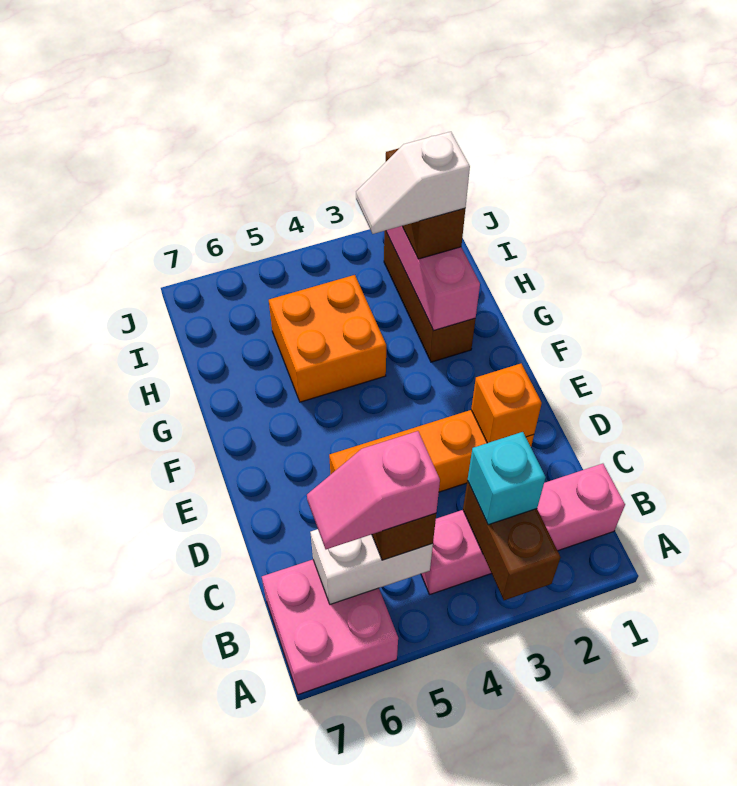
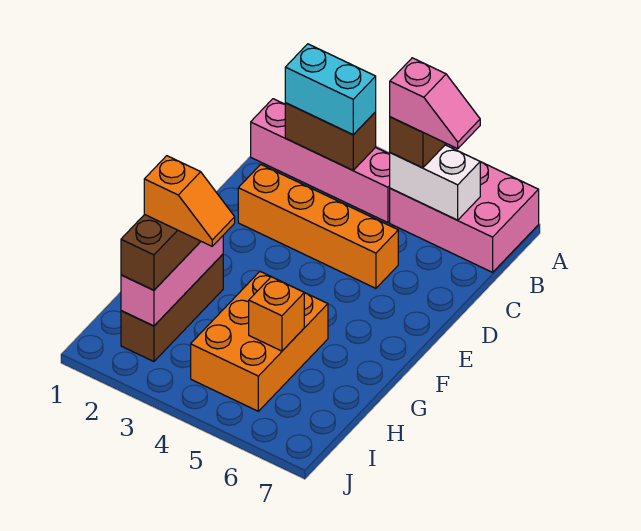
brown brick A3:B3 level 2 -> brown brick B2:B3 level 2
pink brick A6:B7 level 1 -> pink brick A5:B7 level 1
cyan brick B3 level 3 -> cyan brick B2:B3 level 3
orange brick D2 level 2 -> orange brick H5 level 2
orange brick G4:H5 level 1 -> orange brick G4:I5 level 1
white slope H2:H3 level 4 top 2 -> orange slope H2:H3 level 4 top 2

